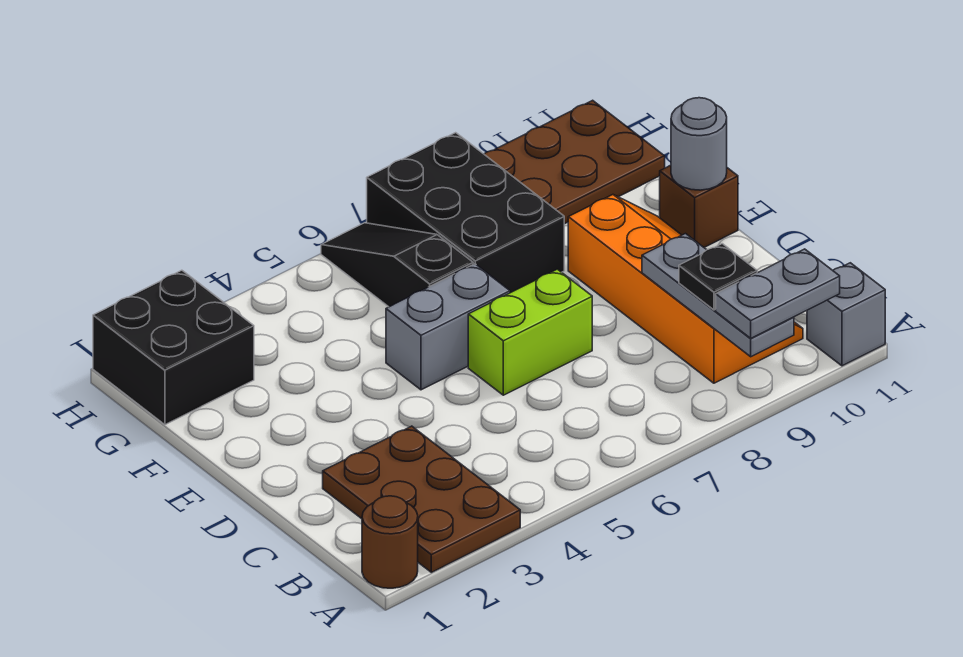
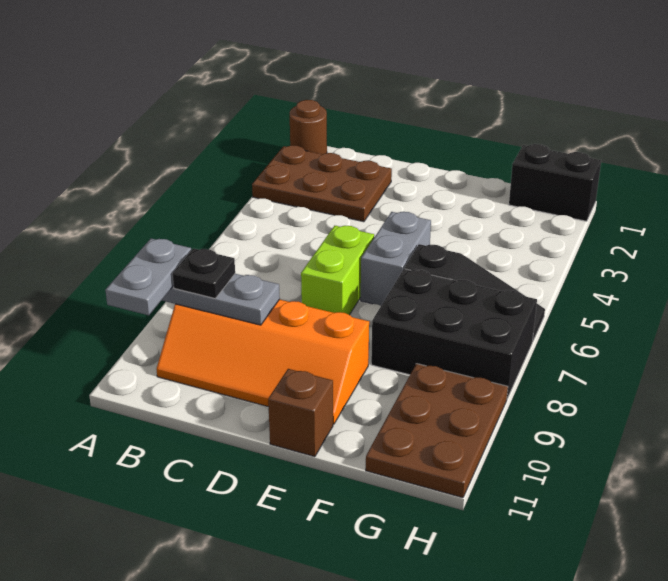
grey brick A11 level 1 -> none
grey round brick E11 level 2 -> none
black brick G1:H2 level 1 -> black brick G1:H1 level 1

